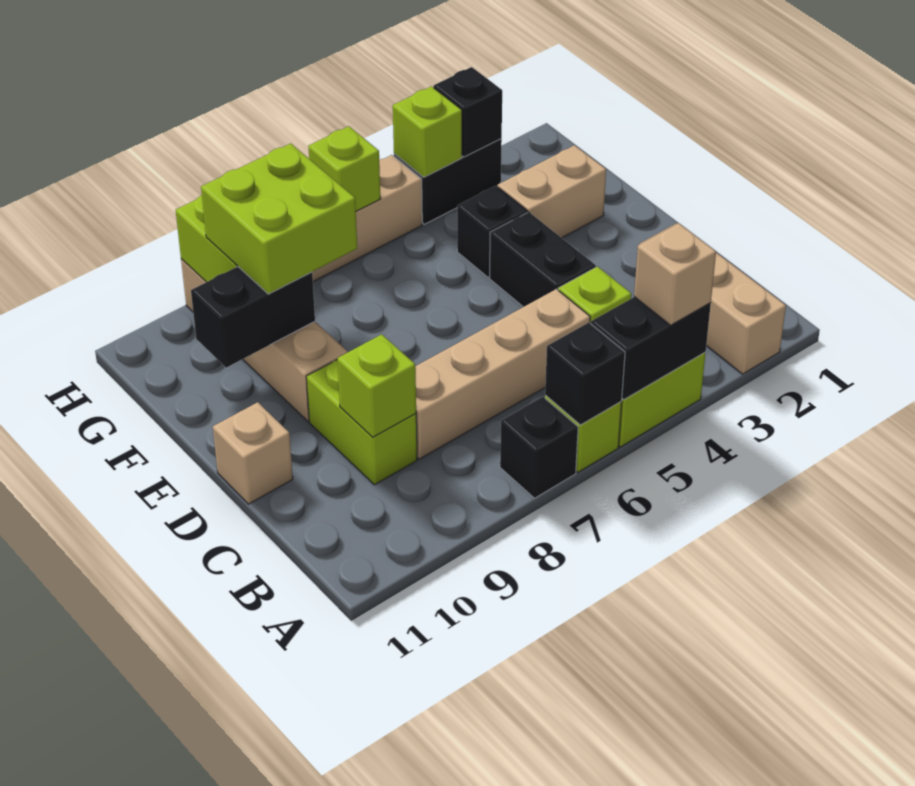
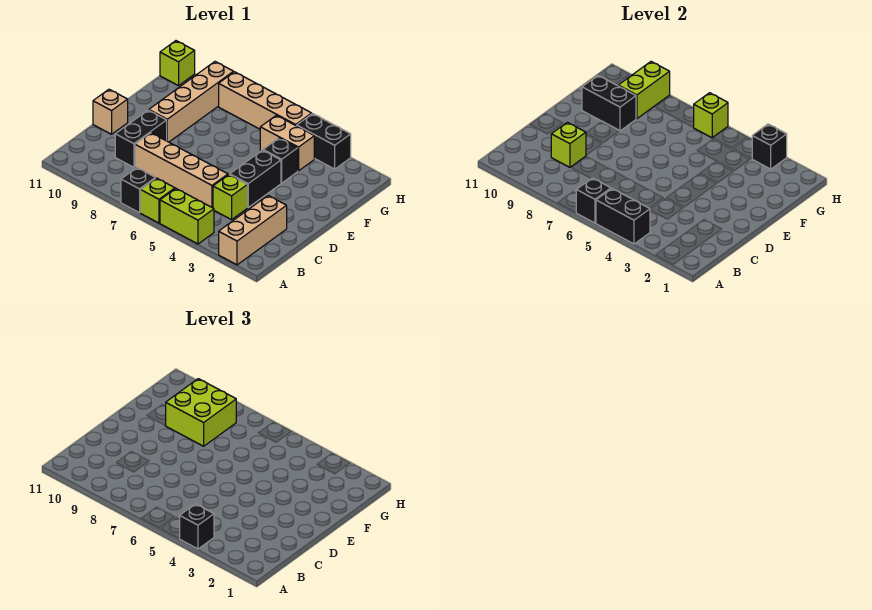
tan brick A4 level 3 -> black brick A4 level 3
lime brick C9:D9 level 1 -> black brick C9:D9 level 1
tan brick F2:F3 level 1 -> tan brick G4:G5 level 1
lime brick H4 level 2 -> lime brick H11 level 1

